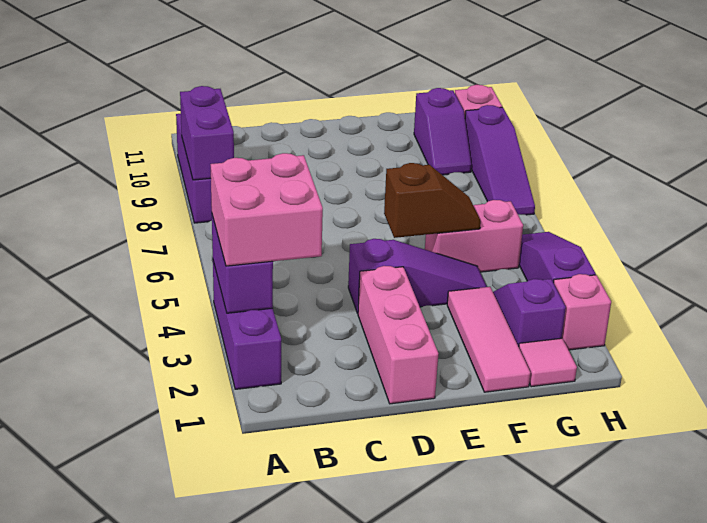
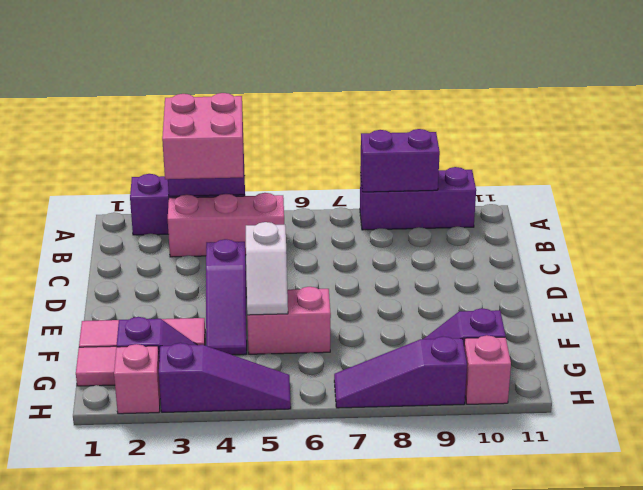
pink brick D1:D3 level 1 -> pink brick B3:B5 level 1
brown slope E5:F5 level 2 top E -> white slope E5:F5 level 2 top E
pink brick F5:G5 level 1 -> pink brick F5:F6 level 1

